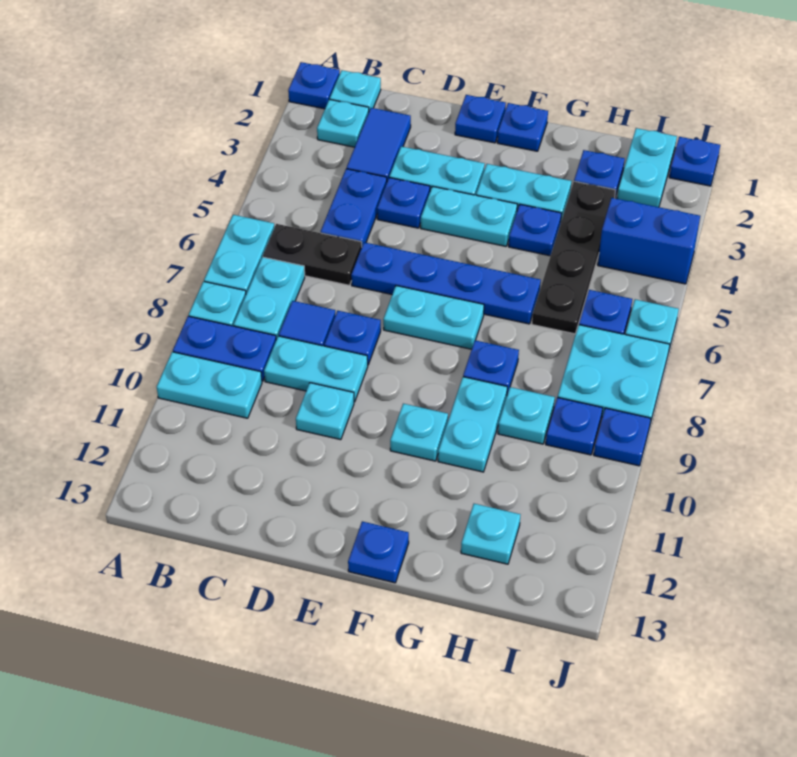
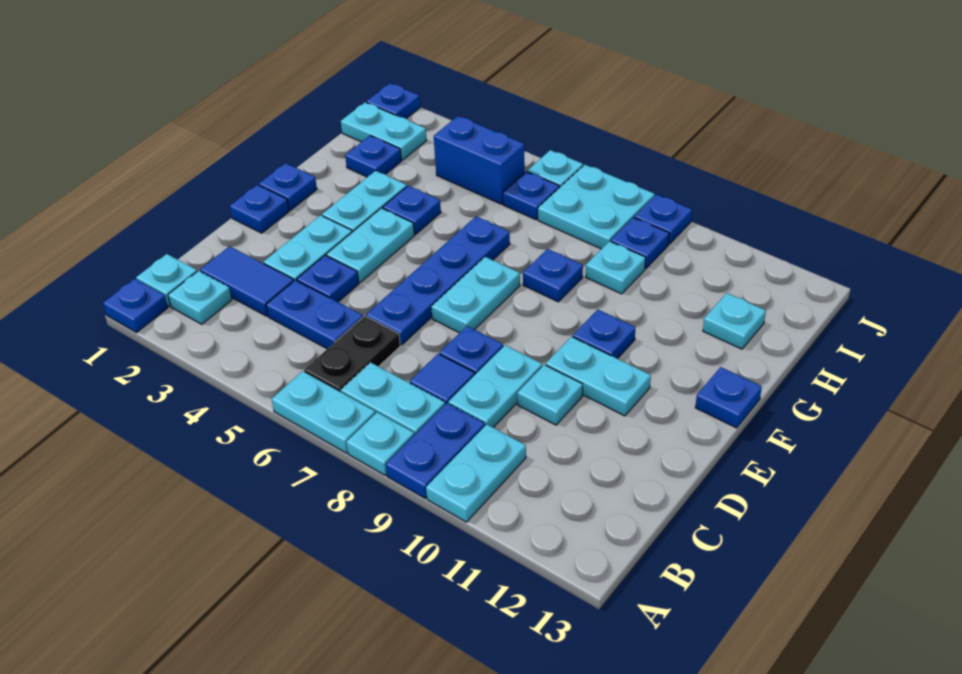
cyan plate F10 level 1 -> blue plate F10 level 1
cyan plate G9:G10 level 1 -> cyan plate E10:E11 level 1
black plate H3:H6 level 1 -> none
blue brick I4:J4 level 1 -> blue brick I4:I5 level 1

